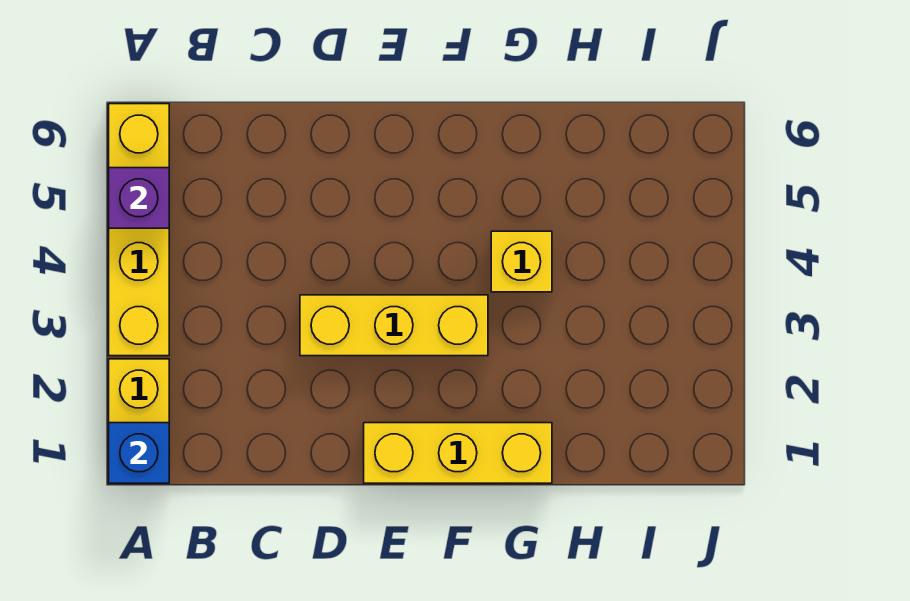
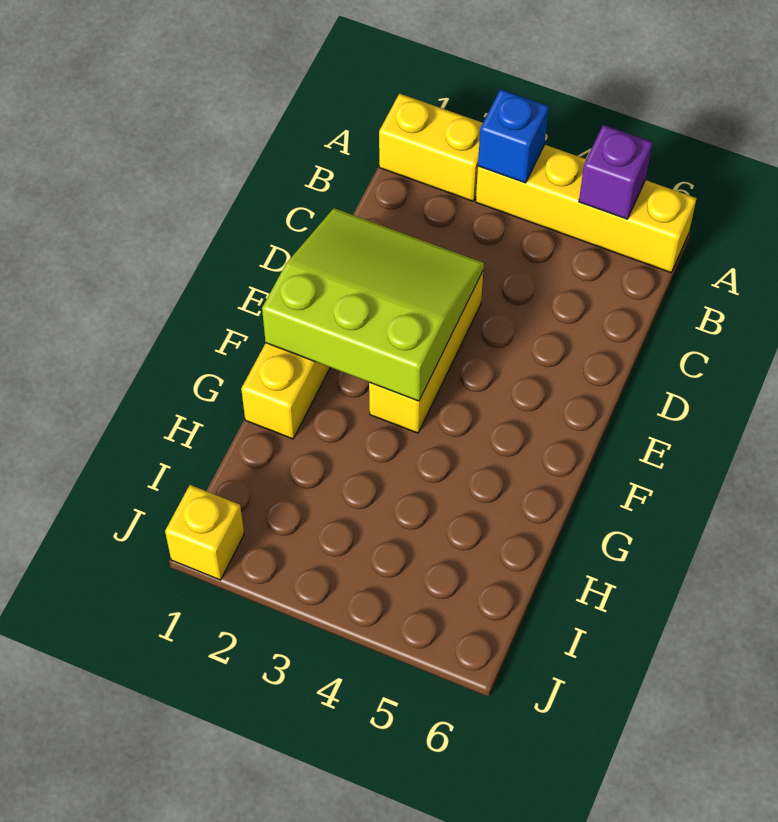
blue brick A1 level 2 -> blue brick A3 level 2
none -> lime slope D1:F3 level 2 top F
yellow brick G4 level 1 -> yellow brick J1 level 1

